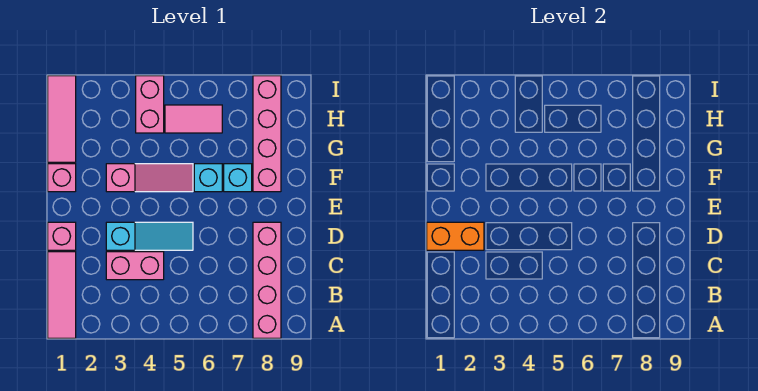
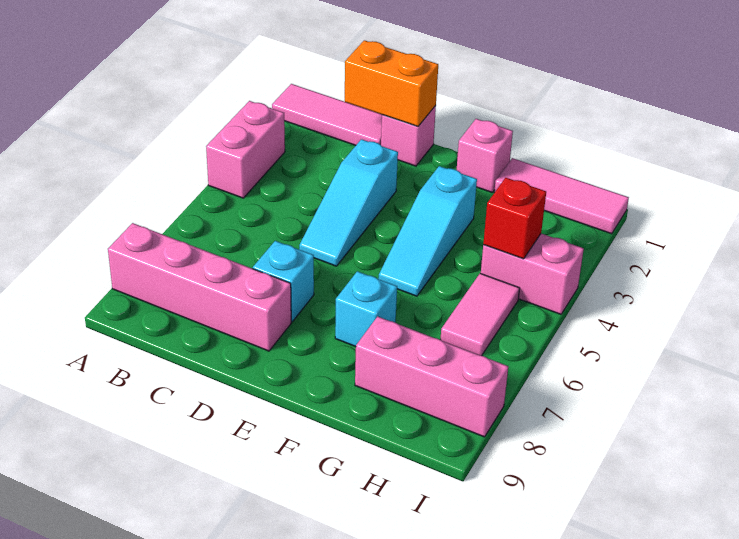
pink brick C3:C4 level 1 -> pink brick A3:A4 level 1
orange brick D1:D2 level 2 -> orange brick C1:D1 level 2
pink slope F3:F5 level 1 top 3 -> cyan slope F3:F5 level 1 top 3
cyan brick F6 level 1 -> cyan brick D7 level 1
pink brick F8:I8 level 1 -> pink brick G8:I8 level 1
none -> red brick H4 level 2

